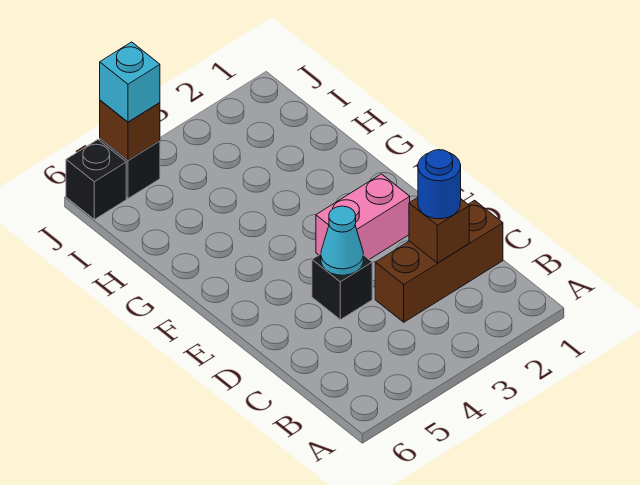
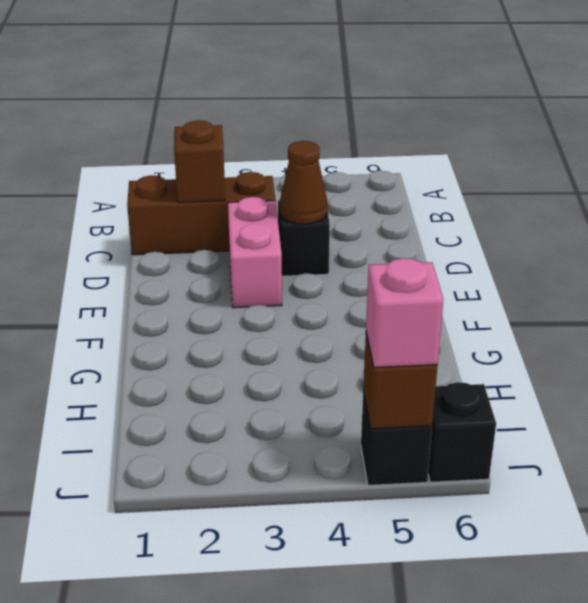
blue round brick C2 level 3 -> none
cyan cone D4 level 2 -> brown cone D4 level 2
pink brick E2:E3 level 1 -> pink brick D3:E3 level 1
cyan brick J5 level 3 -> pink brick J5 level 3

